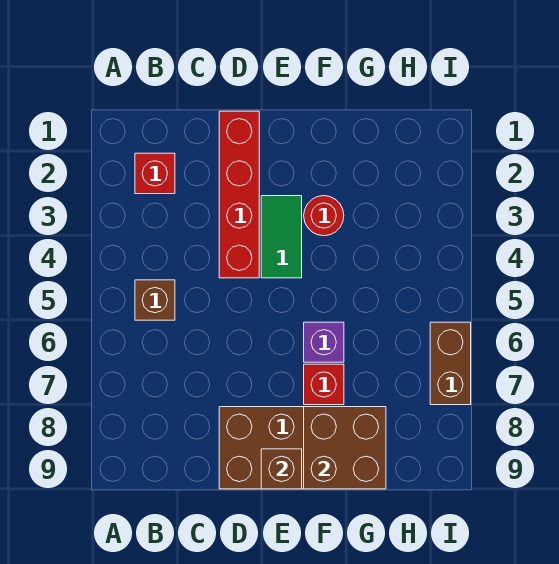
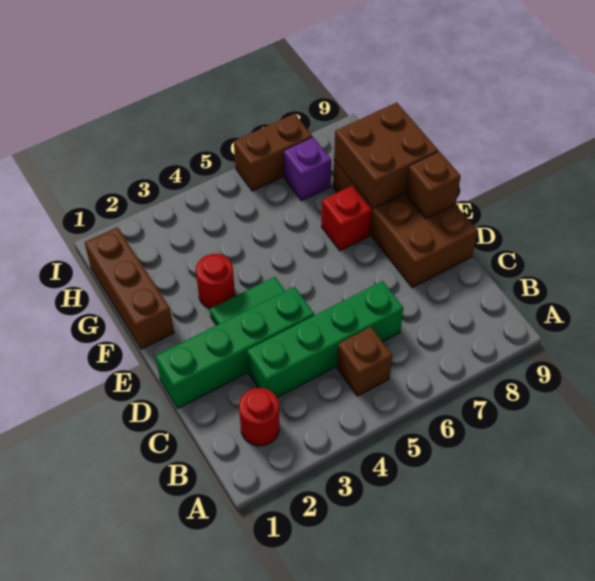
red brick B2 level 1 -> red round brick B2 level 1
none -> green brick C3:C6 level 1
red brick D1:D4 level 1 -> green brick D1:D4 level 1
none -> brown brick F1:H1 level 1
purple brick F6 level 1 -> purple brick H7 level 1

